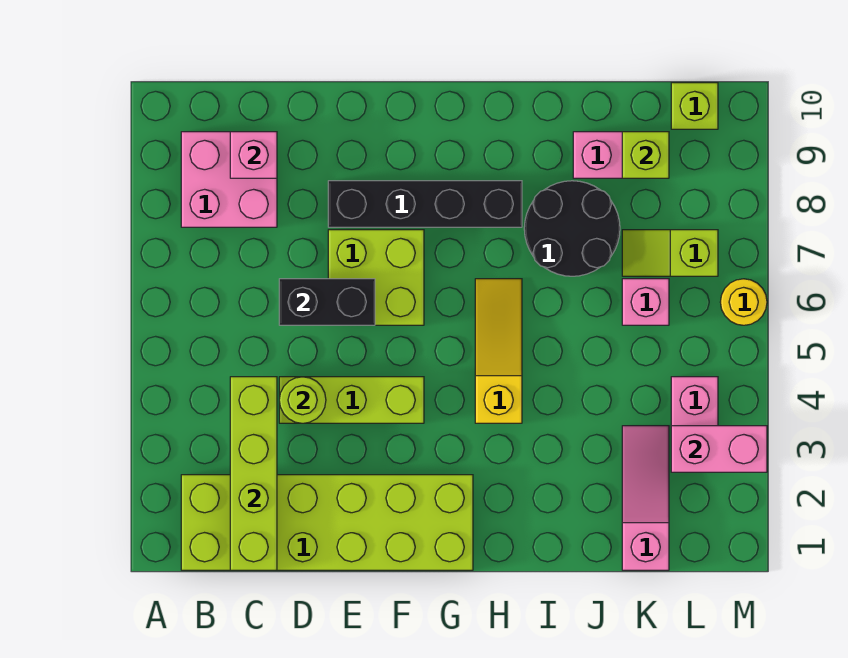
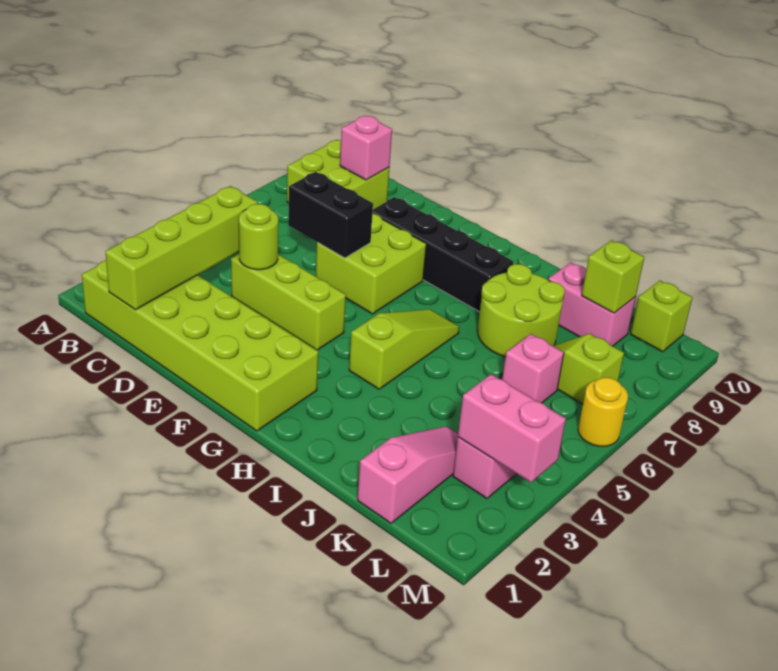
pink brick B8:C9 level 1 -> lime brick B8:C9 level 1
yellow slope H4:H6 level 1 top 4 -> lime slope H4:H6 level 1 top 4
black round brick I7:J8 level 1 -> lime round brick I7:J8 level 1

